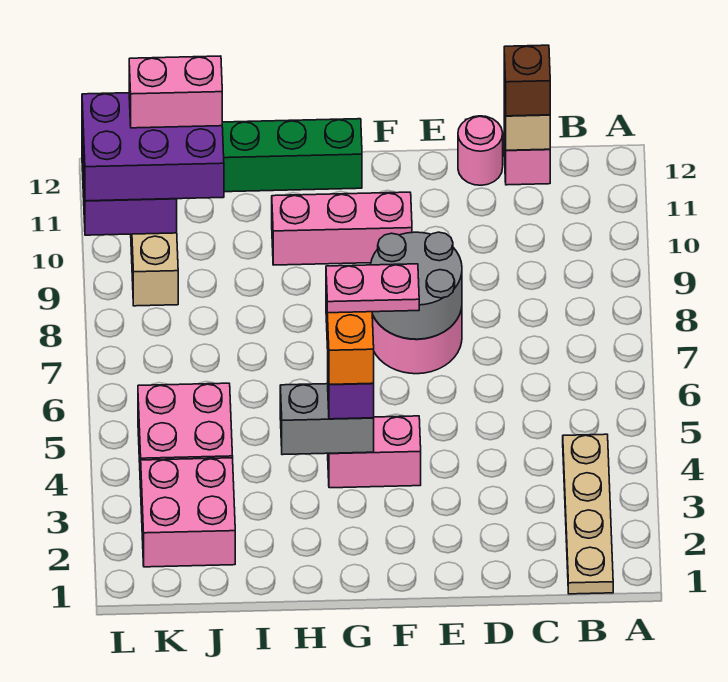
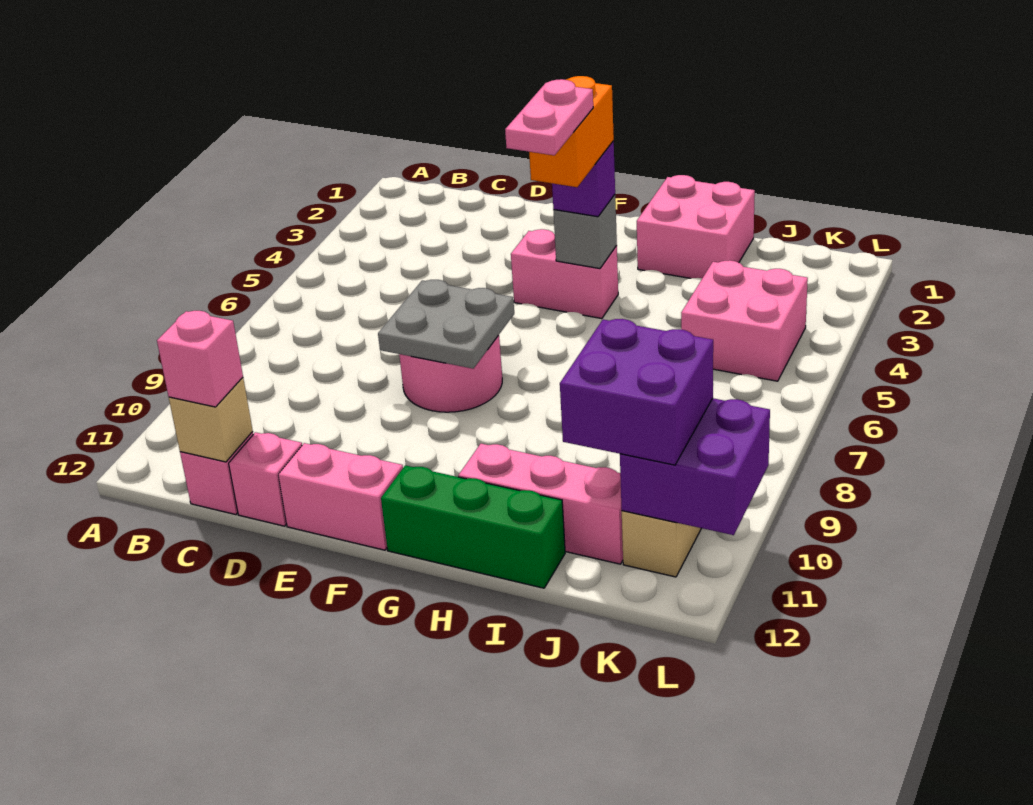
tan plate B1:B4 level 1 -> none
brown brick C12 level 3 -> pink brick C12 level 3
pink round brick D12 level 1 -> pink brick D12 level 1
grey round brick E7:F8 level 2 -> grey plate E7:F8 level 2
pink plate F5:G5 level 5 -> pink plate G5:G6 level 5
pink brick F10:H10 level 1 -> pink brick H11:J11 level 1
grey brick G4:H4 level 2 -> grey brick G4 level 2
pink brick J2:K3 level 1 -> pink brick H1:I2 level 1
purple brick J10:L11 level 3 -> purple brick J10:K11 level 3
pink brick J11:K11 level 4 -> pink brick E12:F12 level 1

